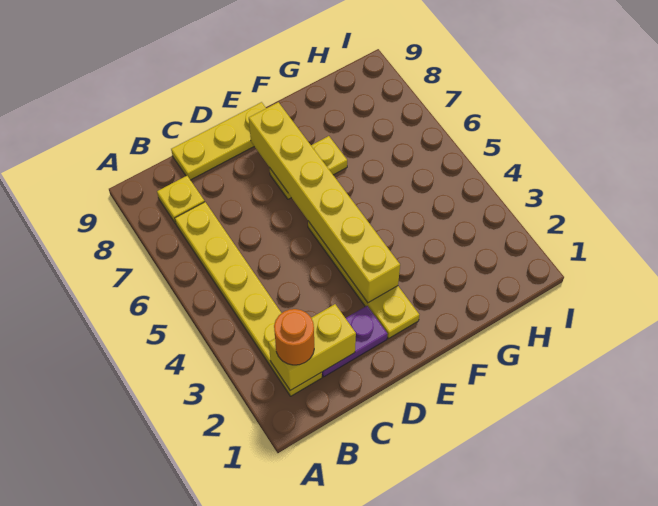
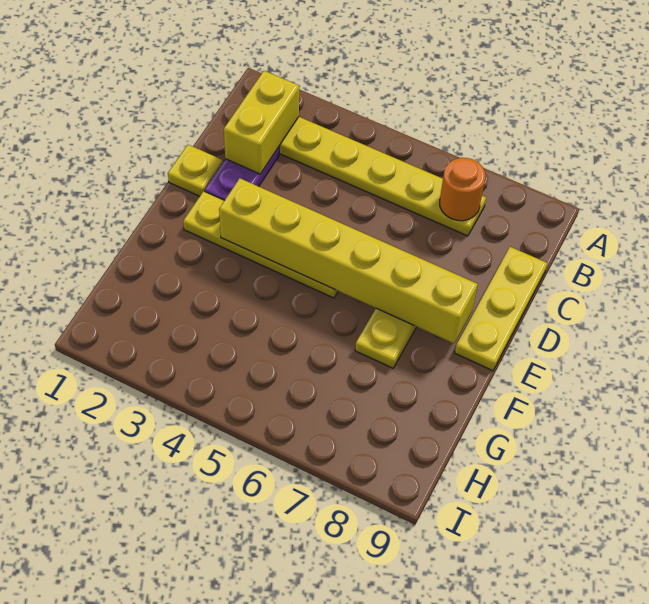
orange round brick B2 level 3 -> orange round brick B7 level 2
yellow plate B8 level 1 -> yellow plate D1 level 1

